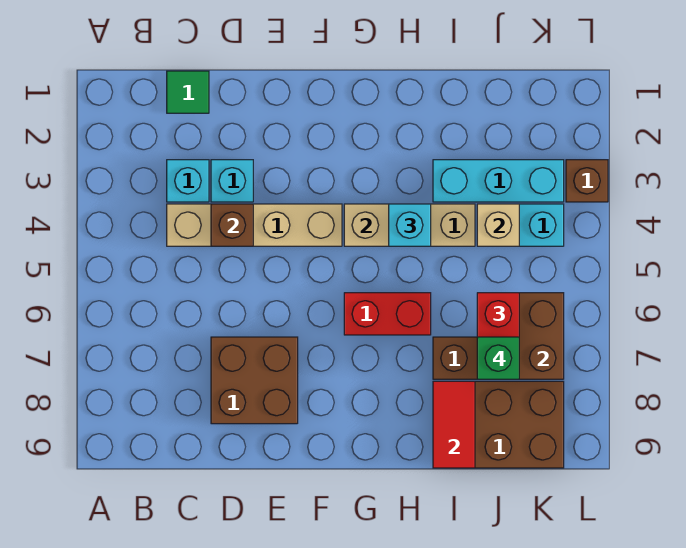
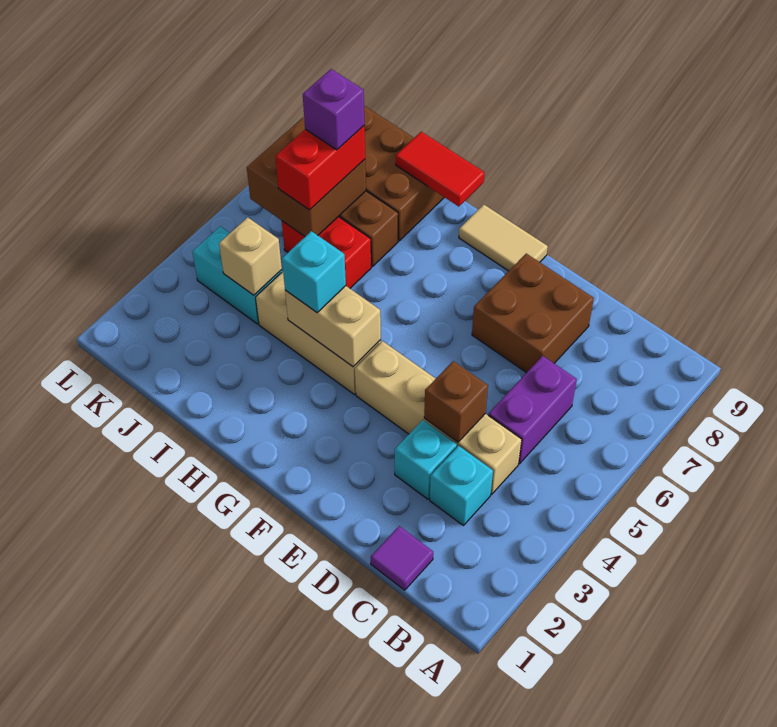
green tile C1 level 1 -> purple tile C1 level 1
none -> purple brick C5:C6 level 1
none -> tan tile F9:G9 level 1
red brick G6:H6 level 1 -> red brick I6:J6 level 1
cyan brick I3:K3 level 1 -> none
red tile I8:I9 level 2 -> red tile H9:I9 level 2
green brick J7 level 4 -> purple brick J7 level 4
brown brick L3 level 1 -> none

